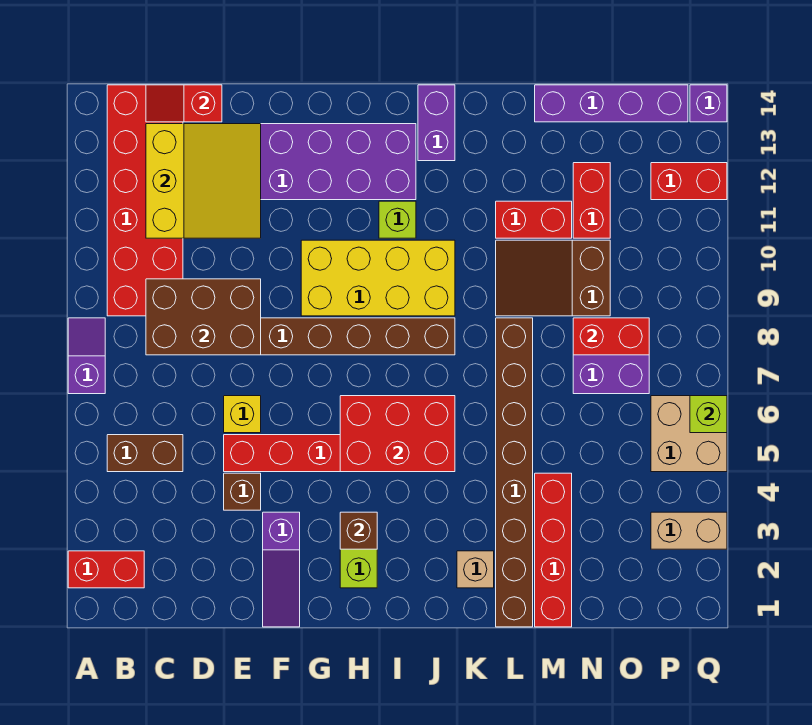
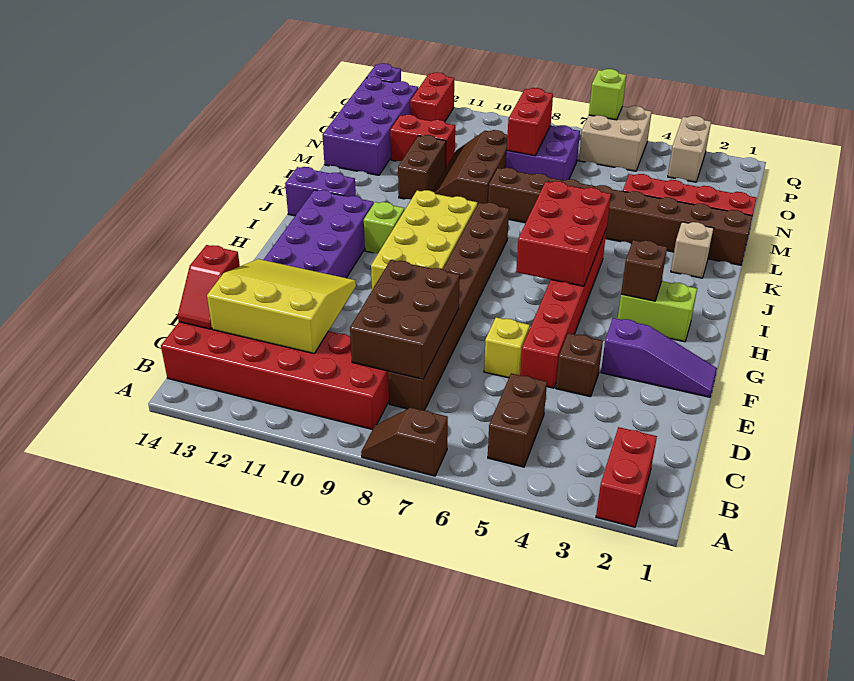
purple slope A7:A8 level 1 top 7 -> brown slope A7:A8 level 1 top 7
brown slope L9:N10 level 1 top N -> brown slope L9:N10 level 1 top 9
red brick L11:M11 level 1 -> brown brick L11:M11 level 1
purple brick M14:P14 level 1 -> purple brick M13:P14 level 1

